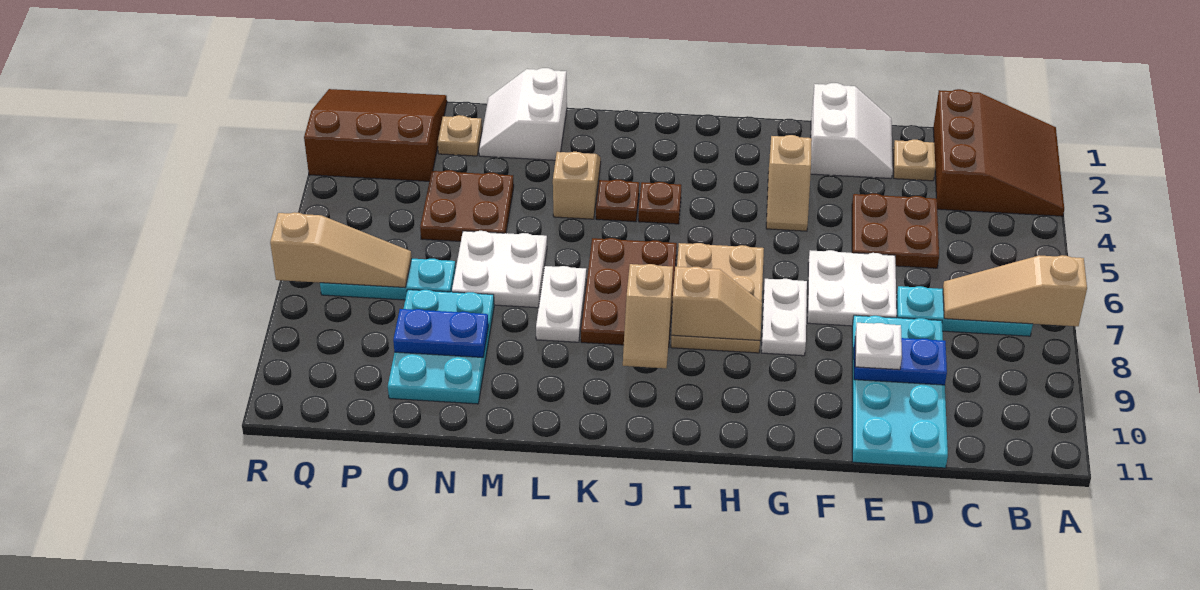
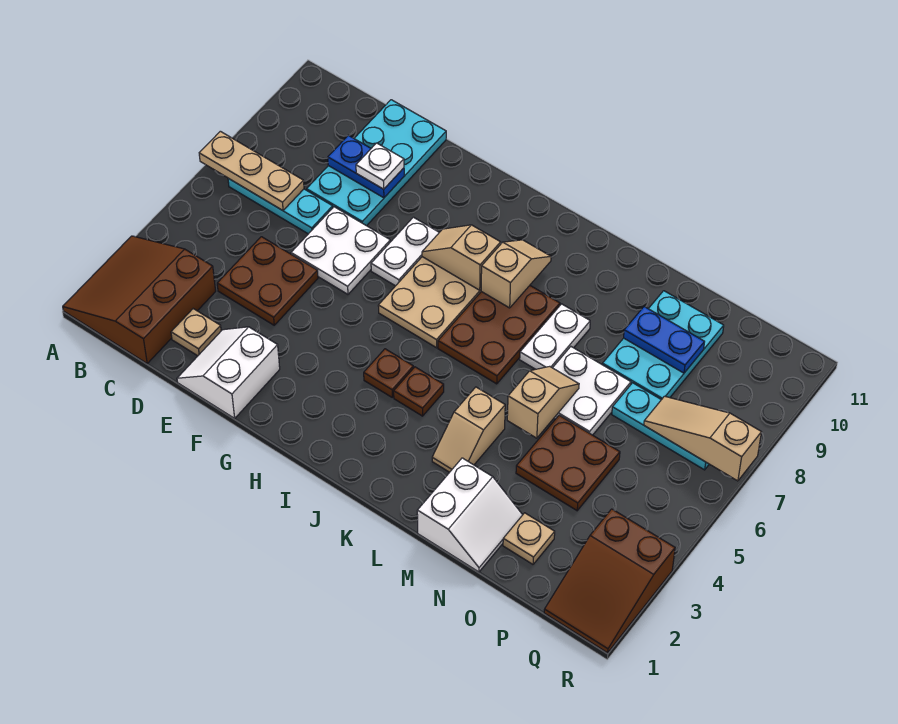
tan slope A7:C7 level 2 top A -> tan plate A7:C7 level 2
tan slope G3:G4 level 1 top 3 -> tan slope M5:M6 level 2 top 5
brown plate K4 level 1 -> brown plate I4 level 1
brown slope P1:R3 level 1 top 3 -> brown slope Q1:R3 level 1 top 3

